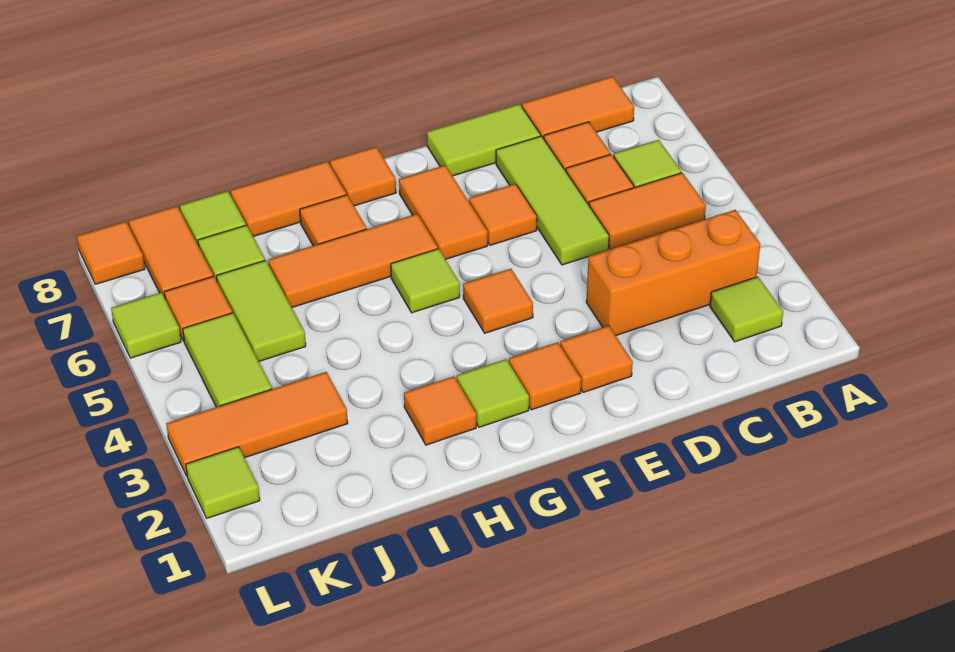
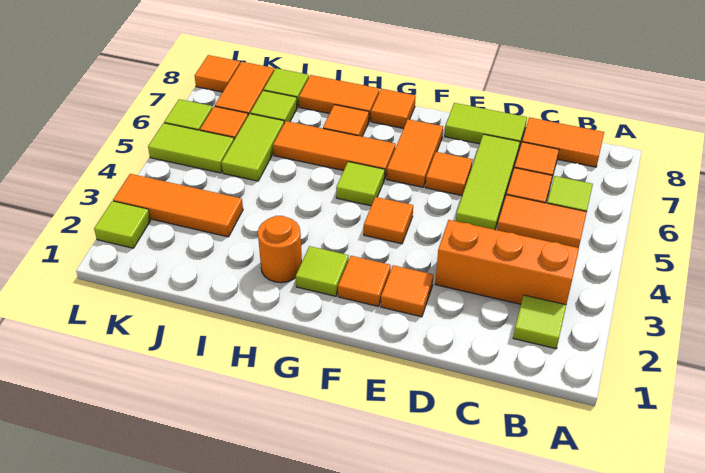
orange tile H2 level 1 -> orange round brick H2 level 1
lime tile K4:K5 level 1 -> lime tile K5:L5 level 1

